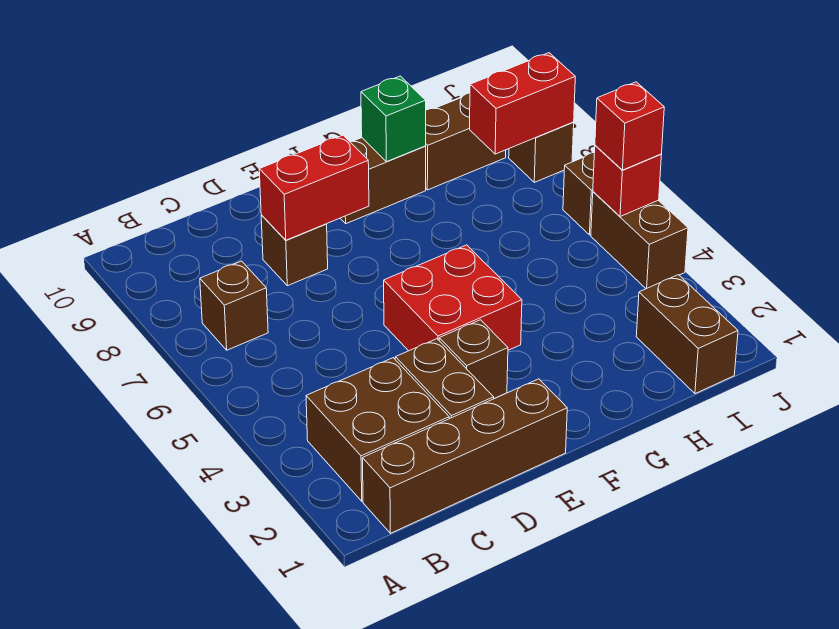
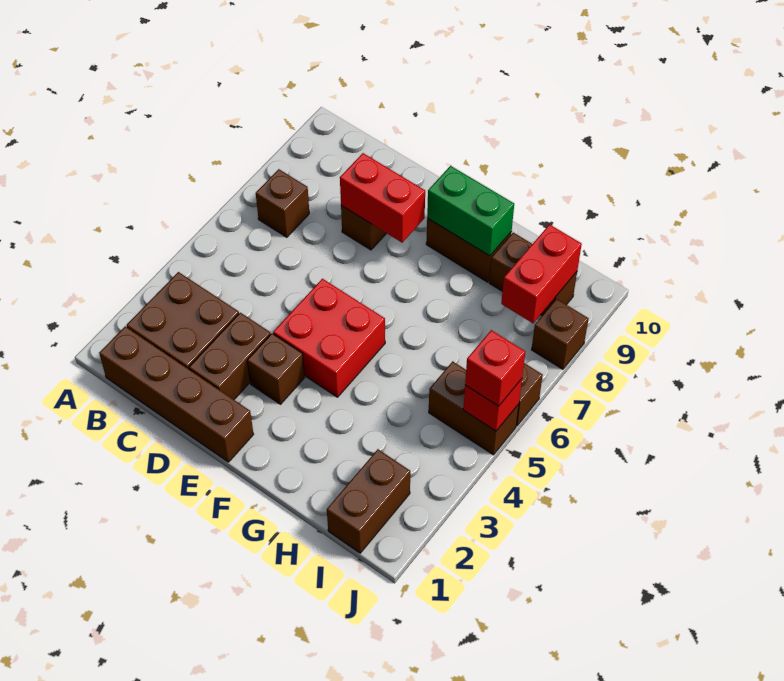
green brick G9 level 2 -> green brick F9:G9 level 2
red brick I8:J8 level 2 -> red brick I8:I9 level 2
brown brick J4:J5 level 1 -> brown brick I5:J5 level 1

